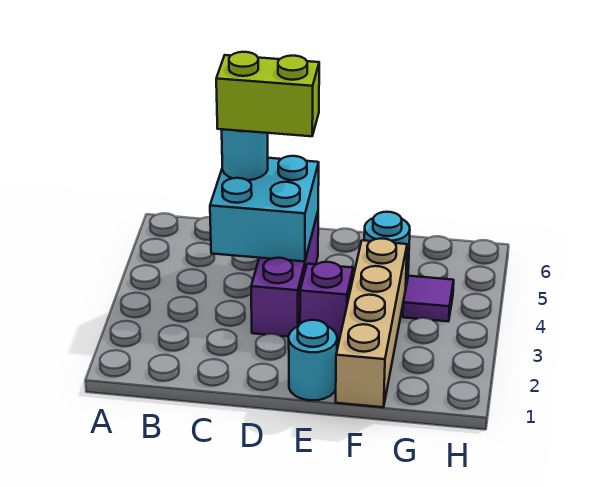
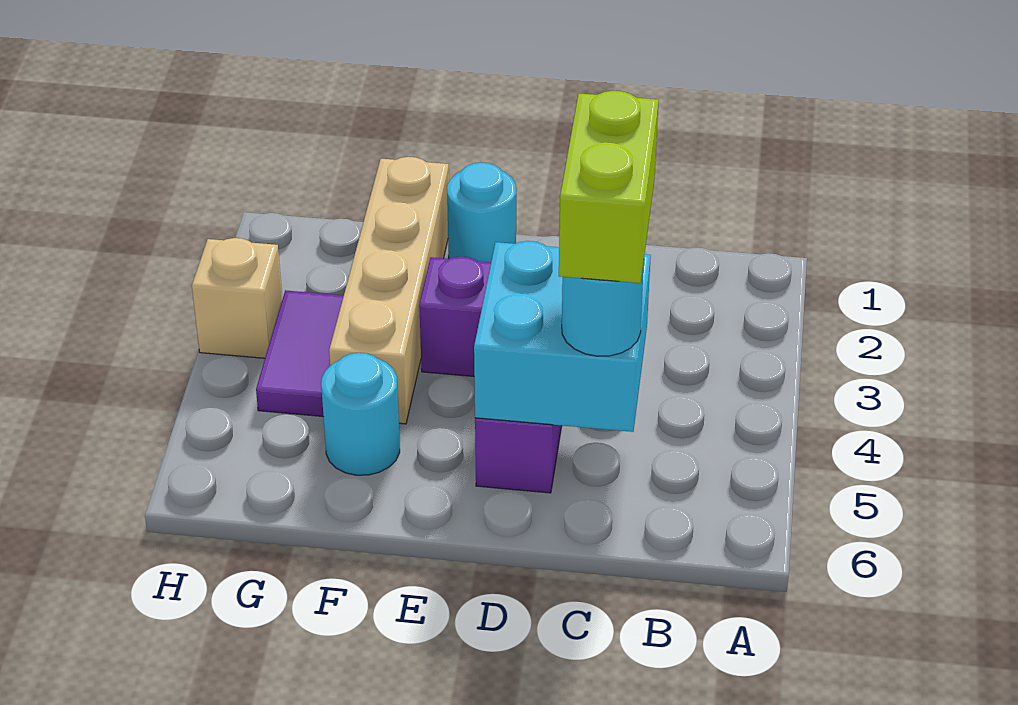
lime brick C5:D5 level 4 -> lime brick C4:C5 level 4
purple tile G4 level 1 -> purple tile G3:G4 level 1
none -> tan brick H3 level 1

